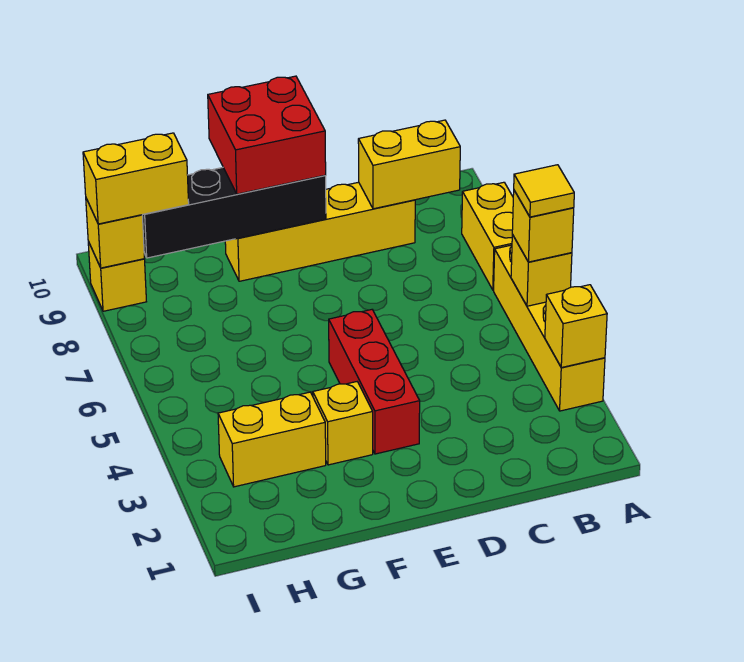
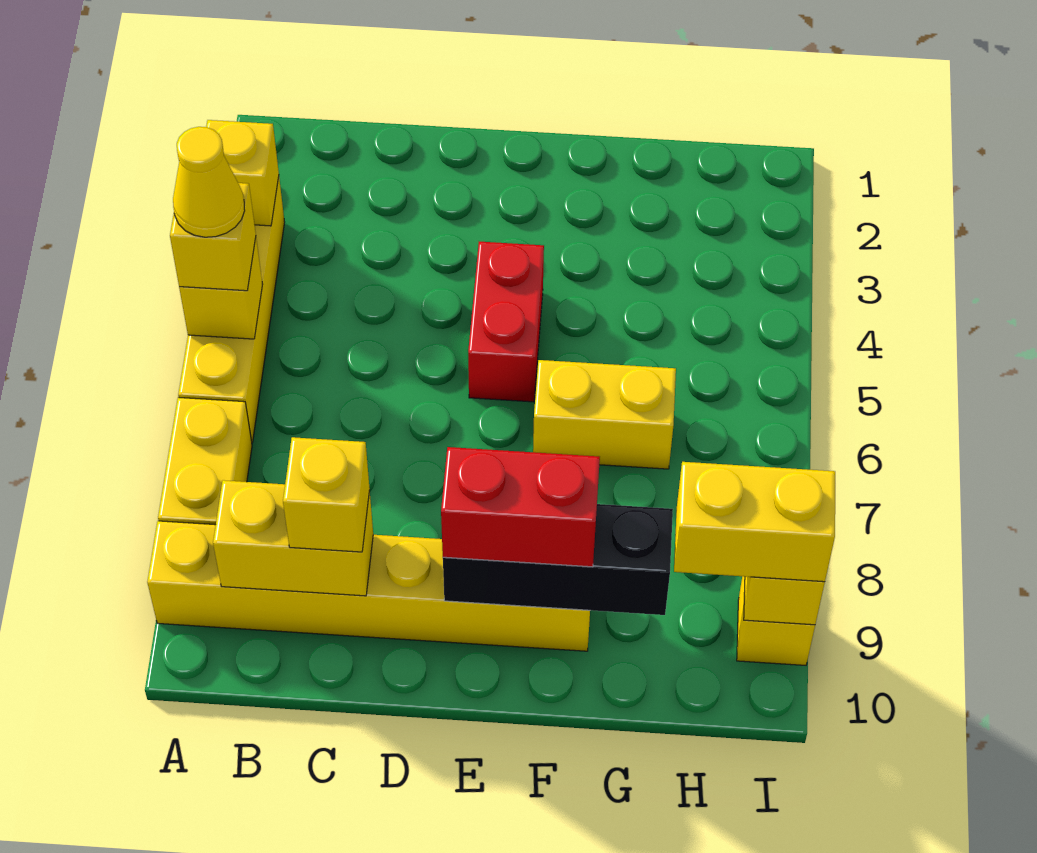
yellow tile A5 level 4 -> yellow cone A5 level 4
yellow brick C9:F9 level 1 -> yellow brick A9:F9 level 1
red brick E3:E5 level 1 -> red brick E4:E5 level 1
black brick E9:H9 level 2 -> black brick E9:G9 level 2
red brick E9:F10 level 3 -> red brick E9:F9 level 3
yellow brick F3 level 1 -> yellow brick C9 level 3
yellow brick G3:H3 level 1 -> yellow brick F6:G6 level 1

